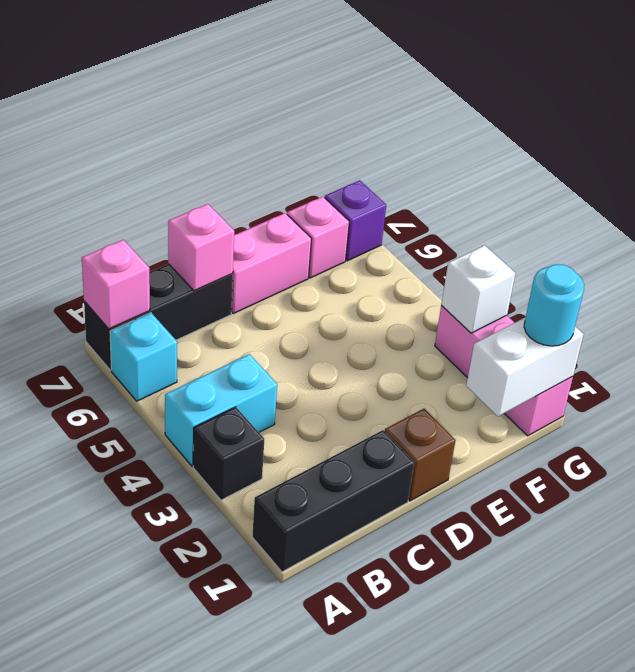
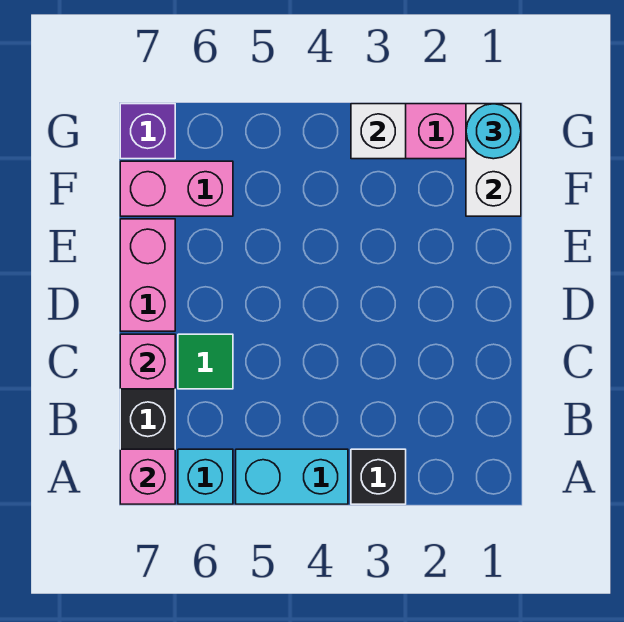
black brick A1:C1 level 1 -> none
cyan brick A4:B4 level 1 -> cyan brick A4:A5 level 1
none -> green tile C6 level 1
brown brick D1 level 1 -> none
pink brick F7 level 1 -> pink brick F6:F7 level 1

